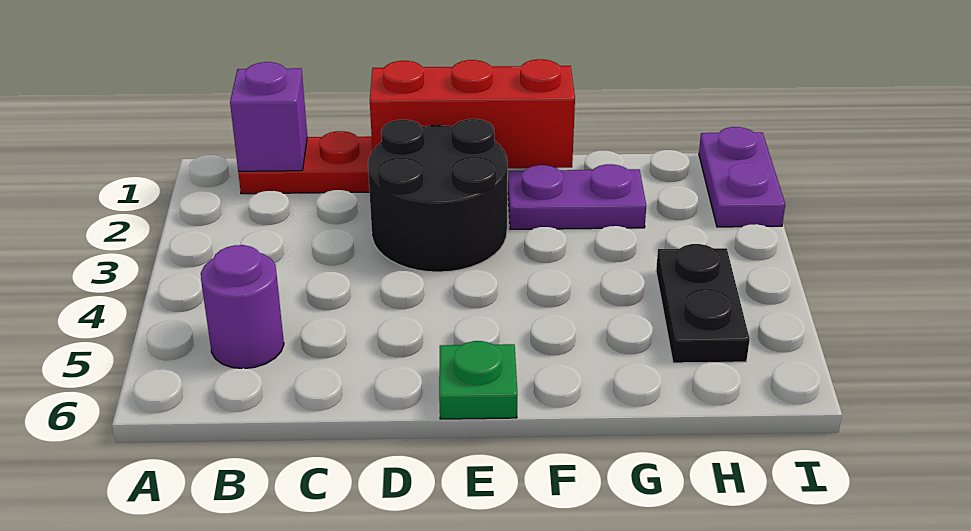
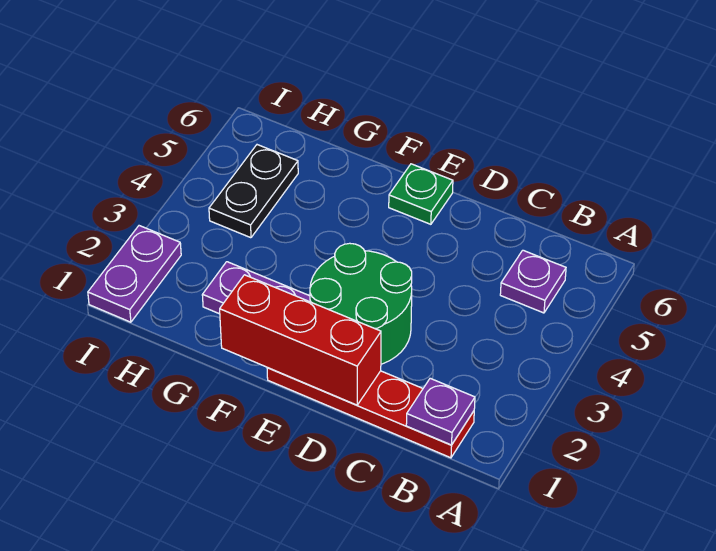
purple brick B1 level 2 -> purple plate B1 level 2
purple round brick B5 level 1 -> purple plate B5 level 1
black round brick D2:E3 level 1 -> green round brick D2:E3 level 1

